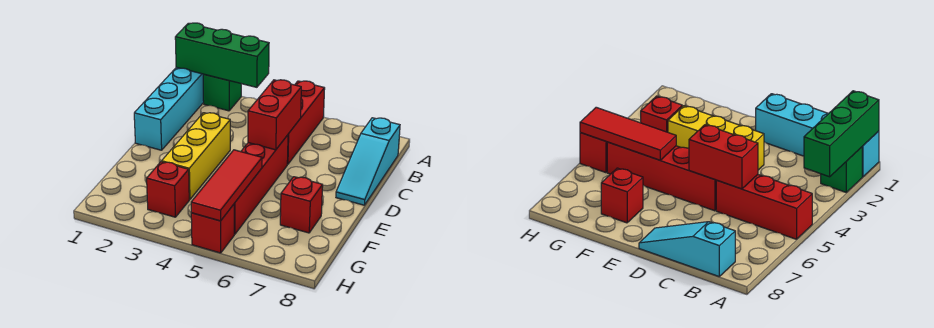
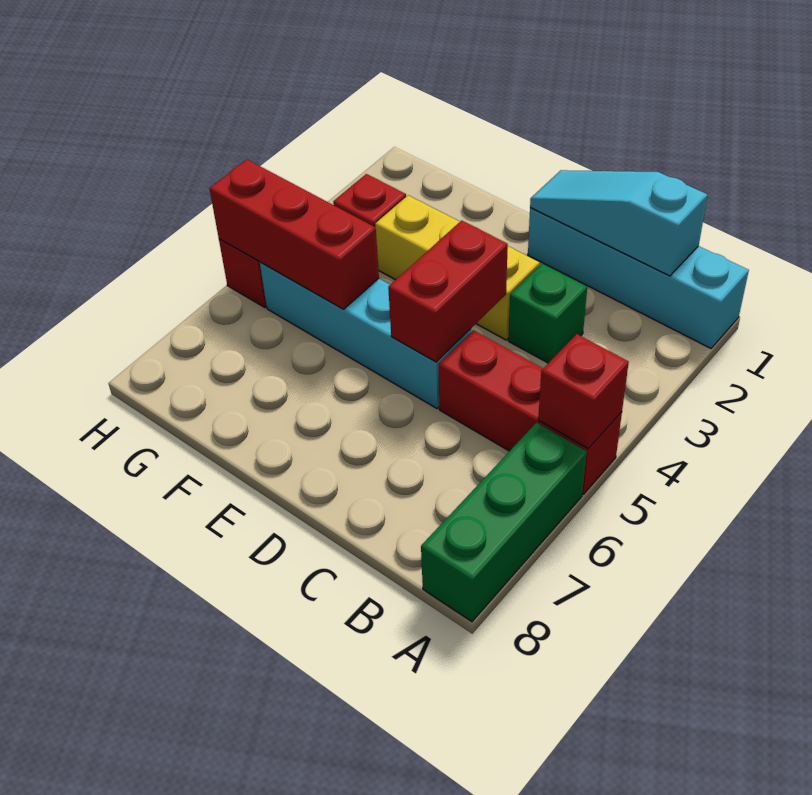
green brick A1:A3 level 2 -> green brick A6:A8 level 1
green brick A2 level 1 -> green brick C3 level 1
cyan slope B8:D8 level 1 top B -> cyan slope B1:D1 level 2 top B
red brick C5:D5 level 2 -> red brick D4:D5 level 2
red brick D5:G5 level 1 -> cyan brick D5:G5 level 1
red tile F5:H5 level 2 -> red brick F5:H5 level 2
red brick F7 level 1 -> red brick A5 level 2

